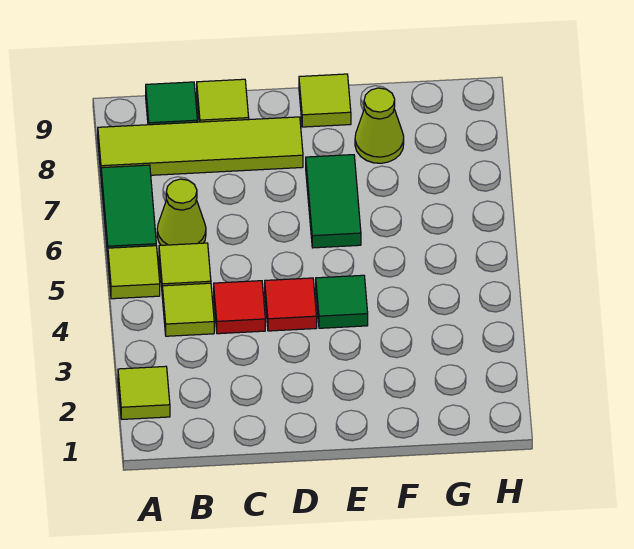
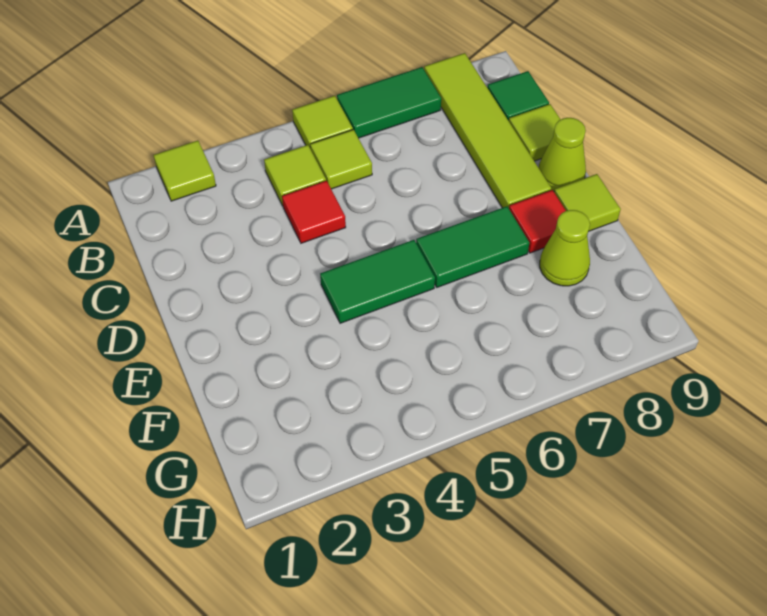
lime cone B6 level 1 -> lime cone D9 level 1
red tile D4 level 1 -> red tile E8 level 1
green tile E4 level 1 -> green tile E4:E5 level 1

